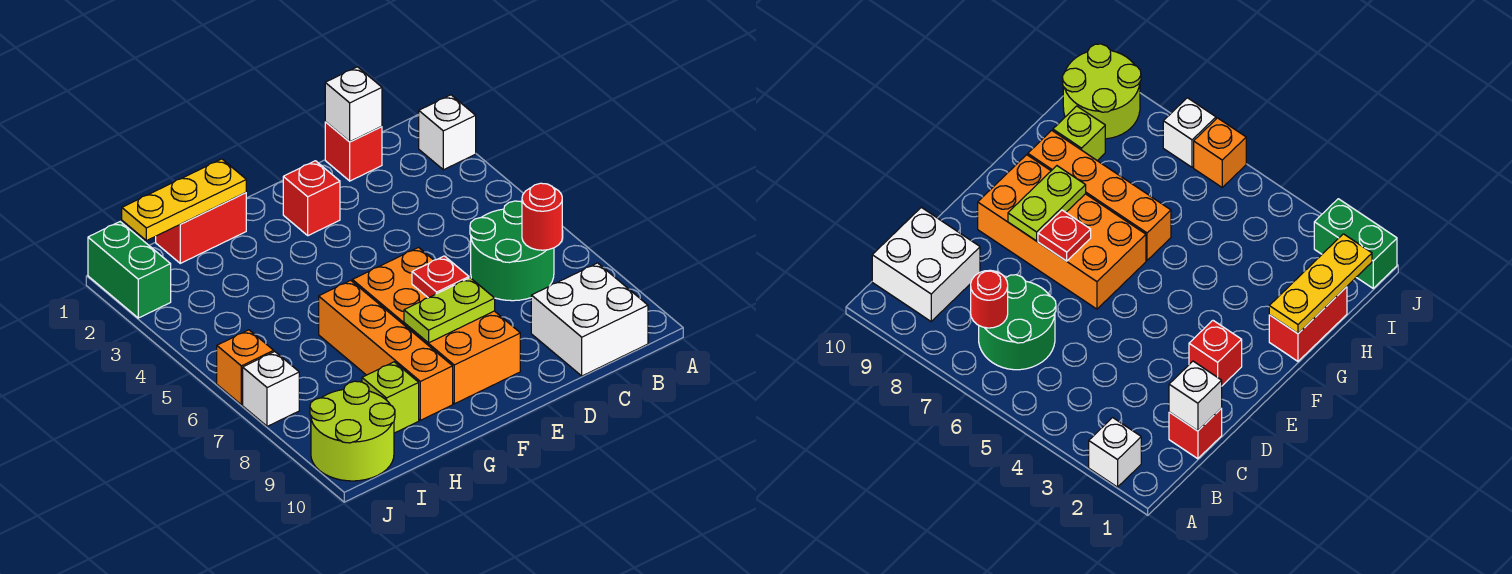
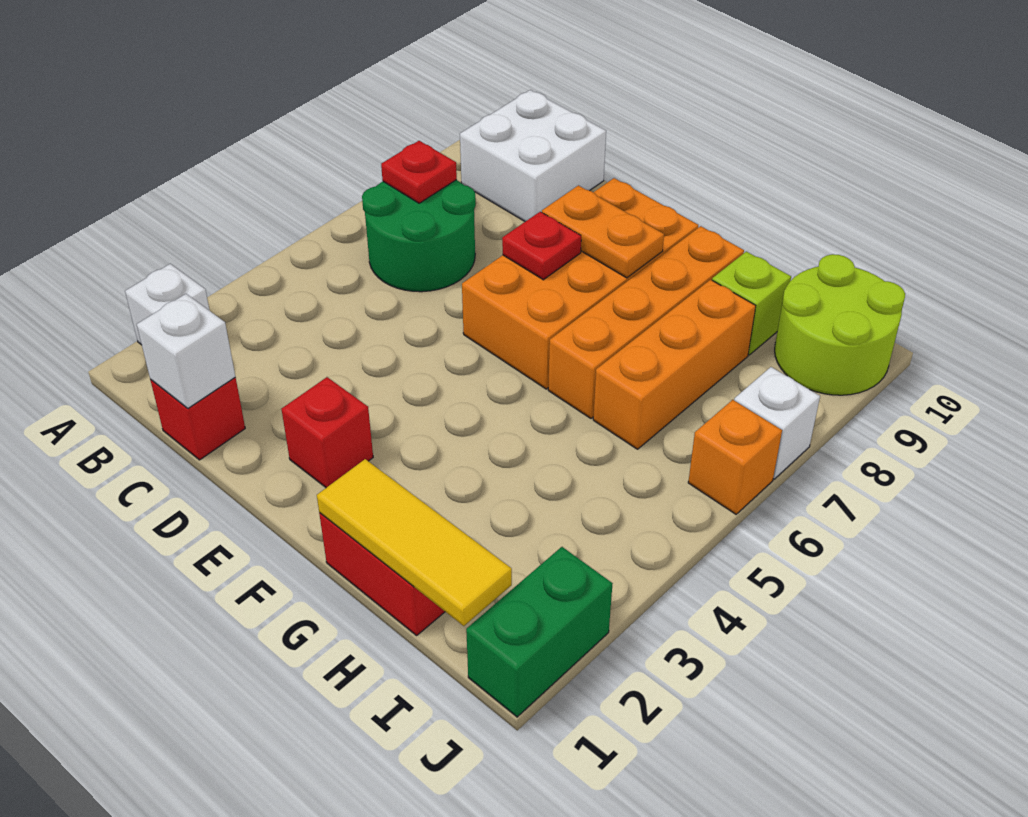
red round brick B7 level 2 -> red plate B7 level 2
lime plate E8:F8 level 2 -> orange plate E8:F8 level 2
yellow plate G1:I1 level 2 -> yellow tile G1:I1 level 2
none -> orange brick H6:H8 level 1

